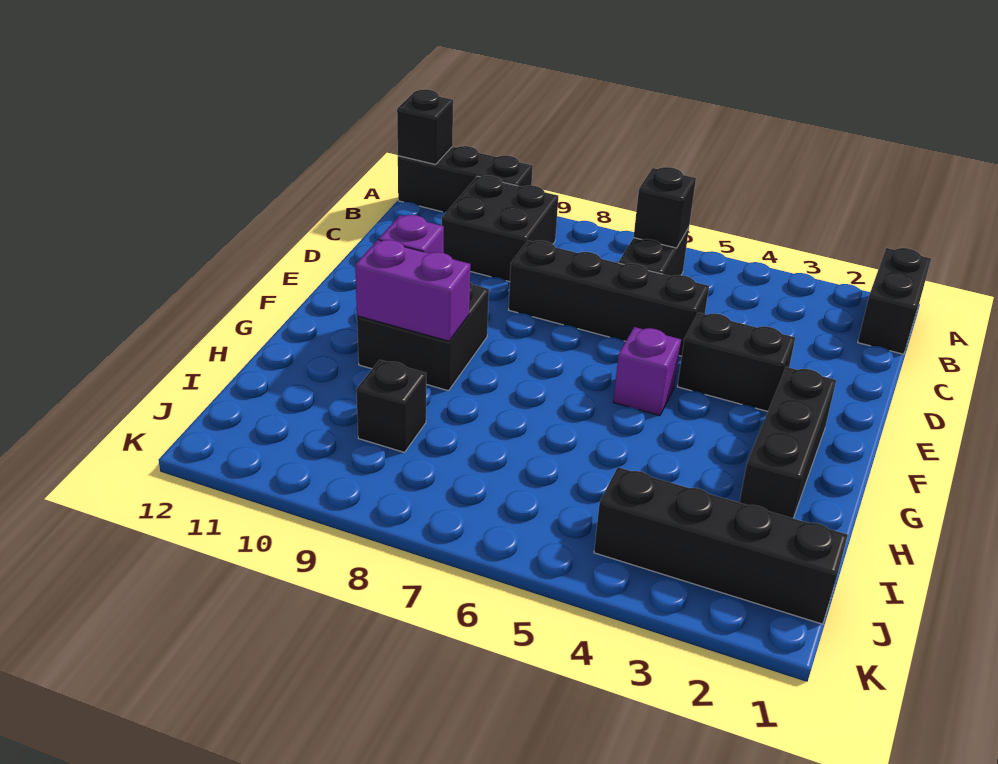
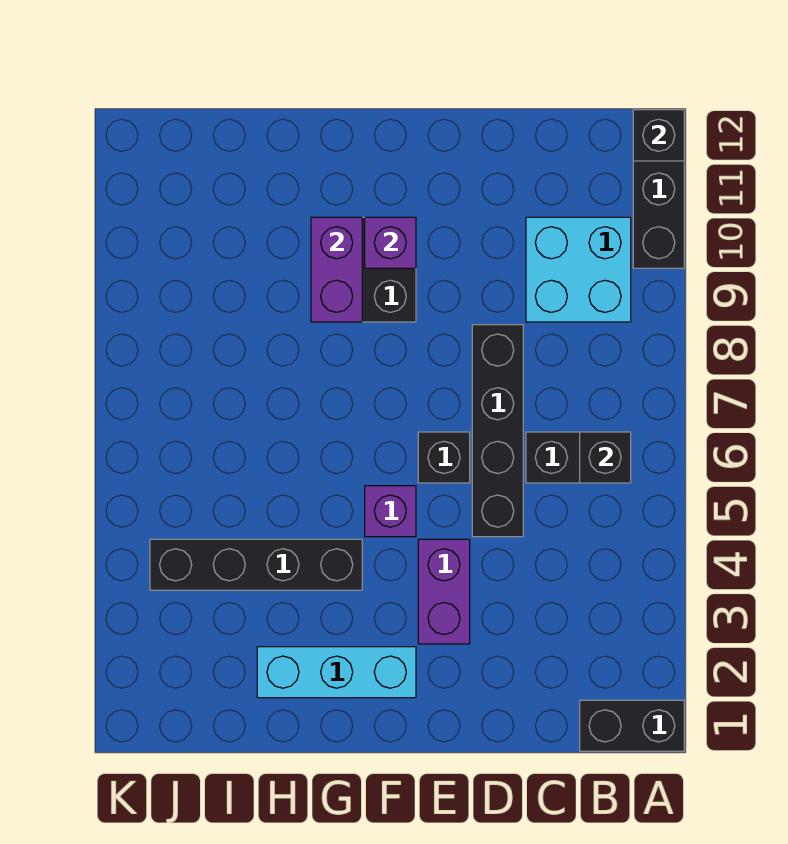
black brick B9:C10 level 1 -> cyan brick B9:C10 level 1
black brick E3:E4 level 1 -> purple brick E3:E4 level 1
black brick F2:H2 level 1 -> cyan brick F2:H2 level 1
black brick I9 level 1 -> black brick E6 level 1
black brick J1:J4 level 1 -> black brick G4:J4 level 1

